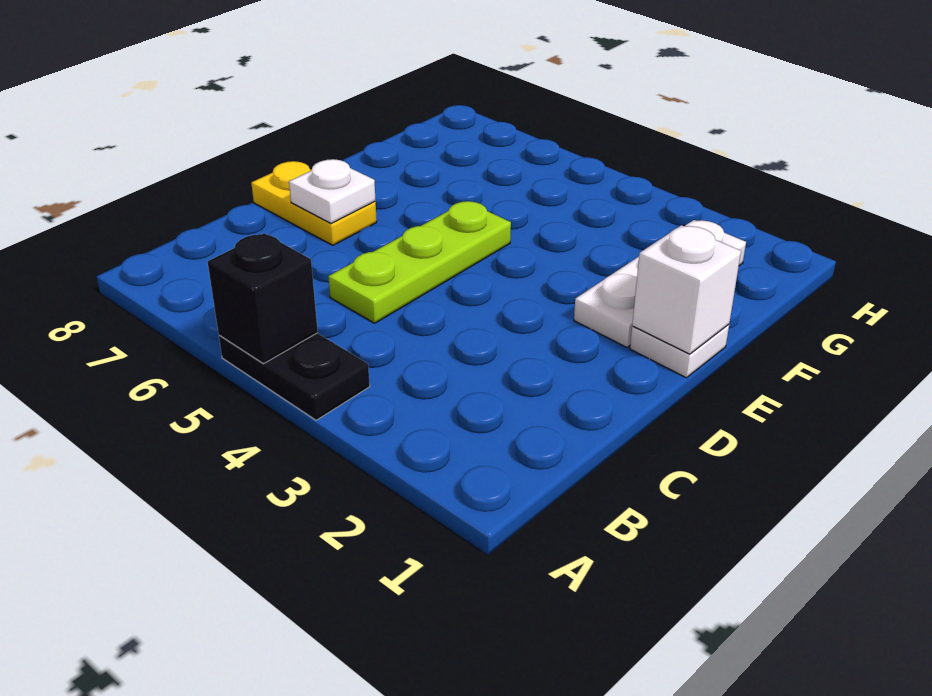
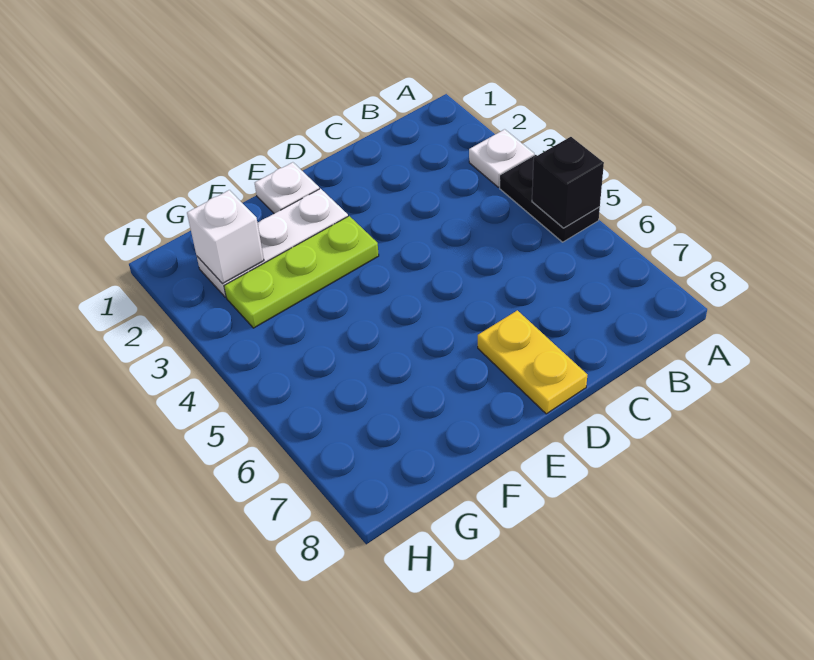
lime plate C5:E5 level 1 -> lime plate E3:G3 level 1
white plate D7 level 2 -> white plate A3 level 1
white brick E1 level 2 -> white brick G2 level 2

